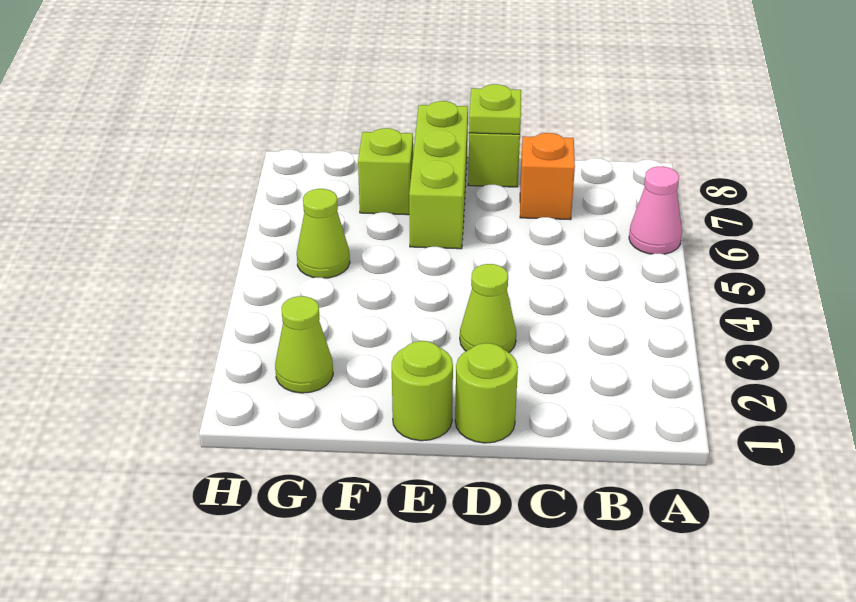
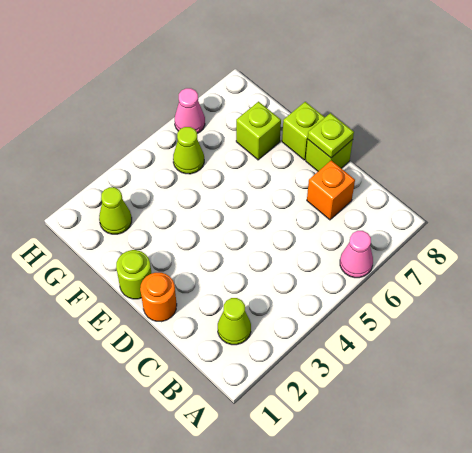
lime round brick D1 level 1 -> orange round brick D1 level 1
lime cone D3 level 1 -> lime cone B2 level 1
lime brick E6:E8 level 1 -> lime brick E8 level 1
none -> pink cone H6 level 1

